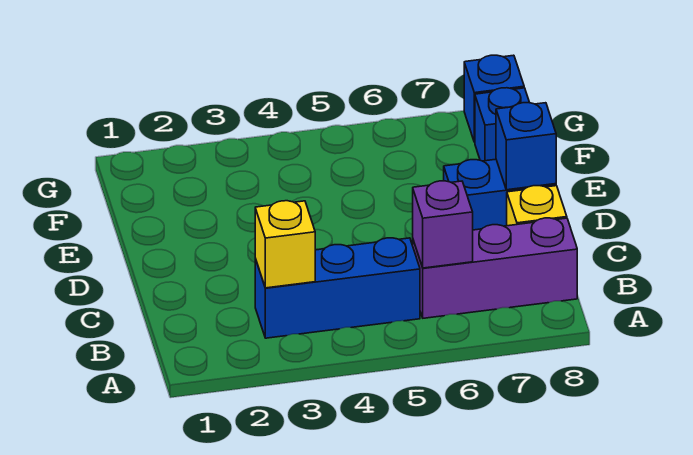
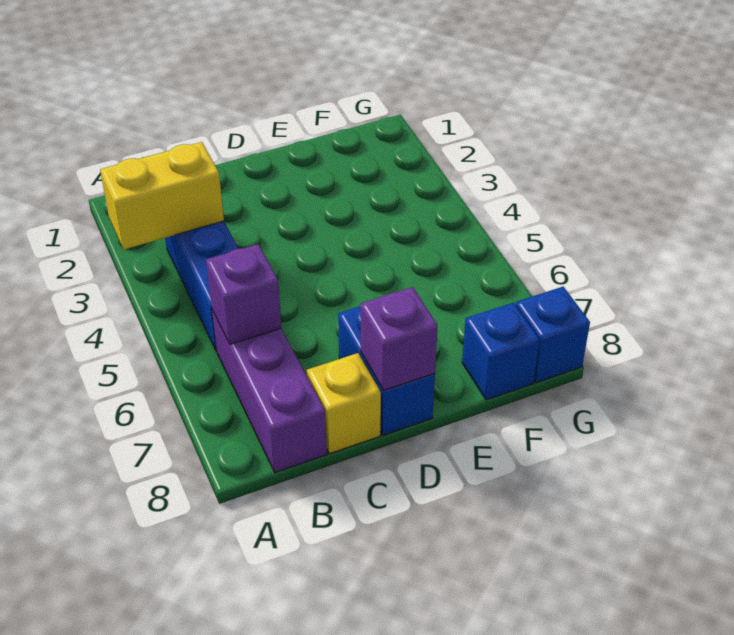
yellow brick B3 level 2 -> yellow brick A3:B3 level 2
blue brick D8 level 2 -> purple brick D8 level 2

